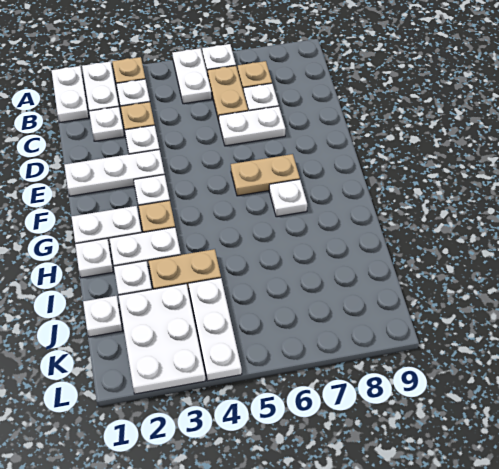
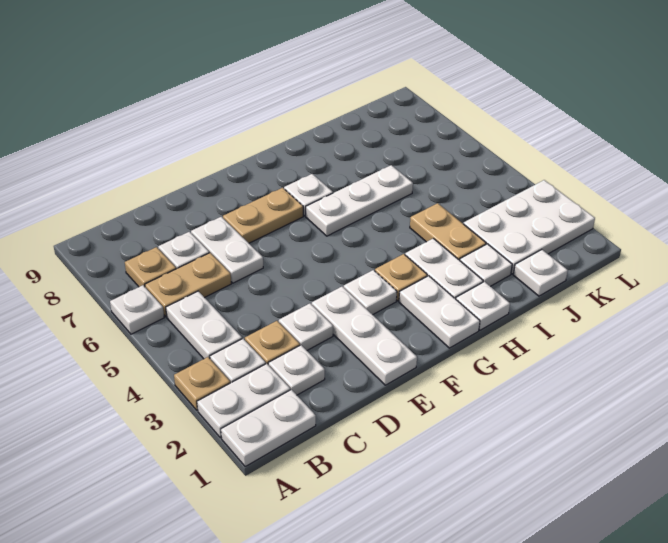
white plate A5:B5 level 1 -> white plate B4:B5 level 1
tan plate F6:F7 level 1 -> tan plate E7:F7 level 1
white plate J4:L4 level 1 -> white plate G6:I6 level 1

